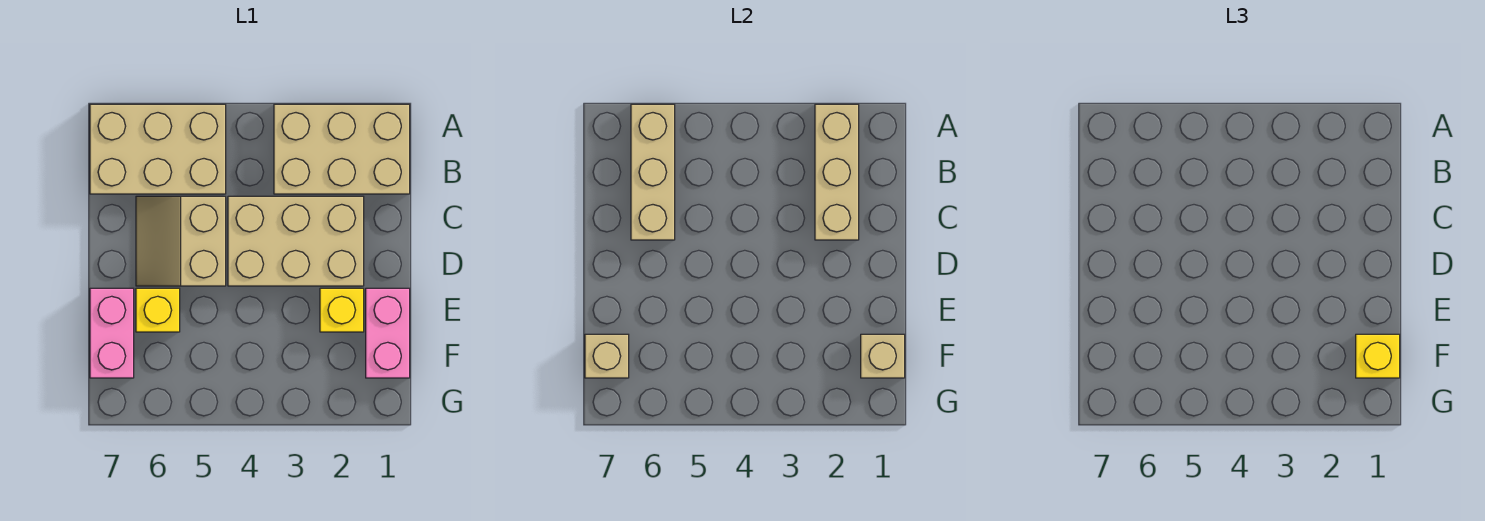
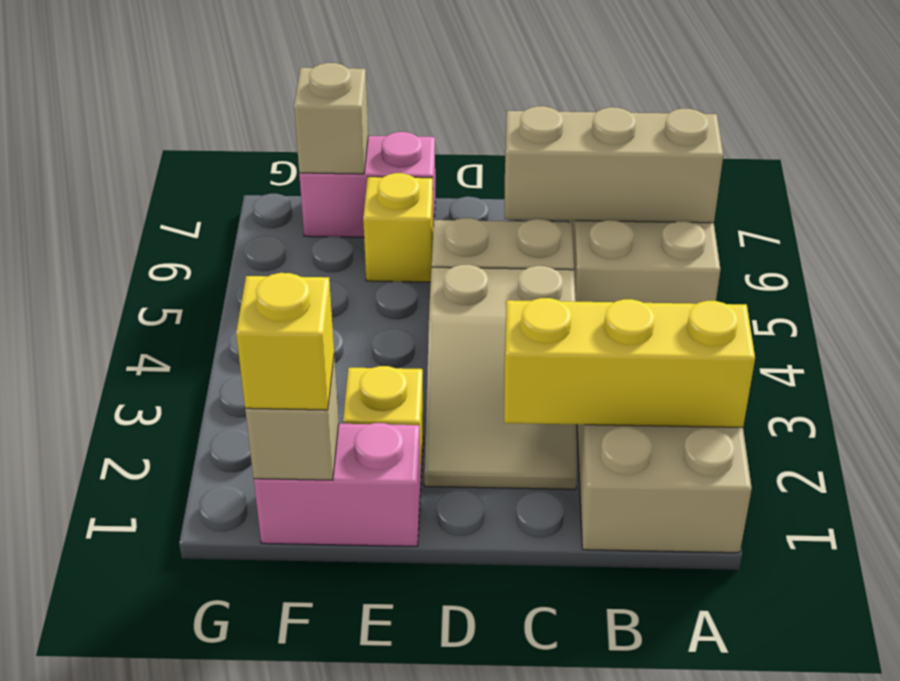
tan brick A2:C2 level 2 -> yellow brick A2:C2 level 2
tan brick C2:D4 level 1 -> tan slope C2:D4 level 1 top 4

